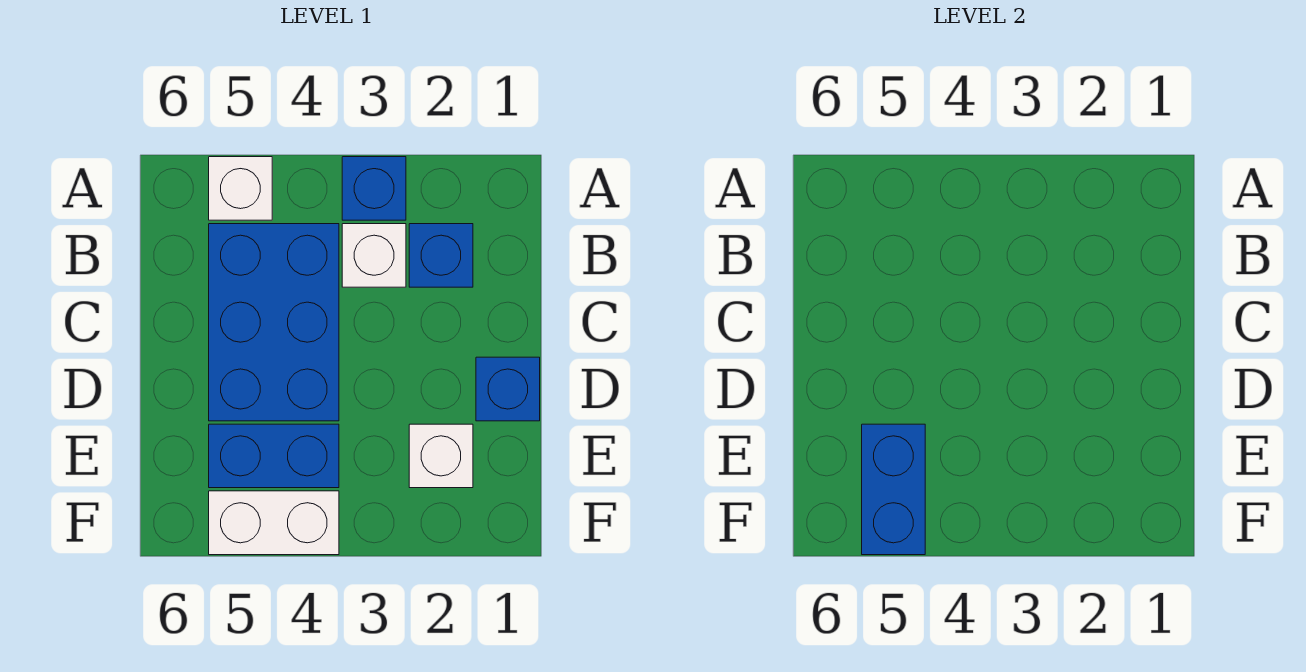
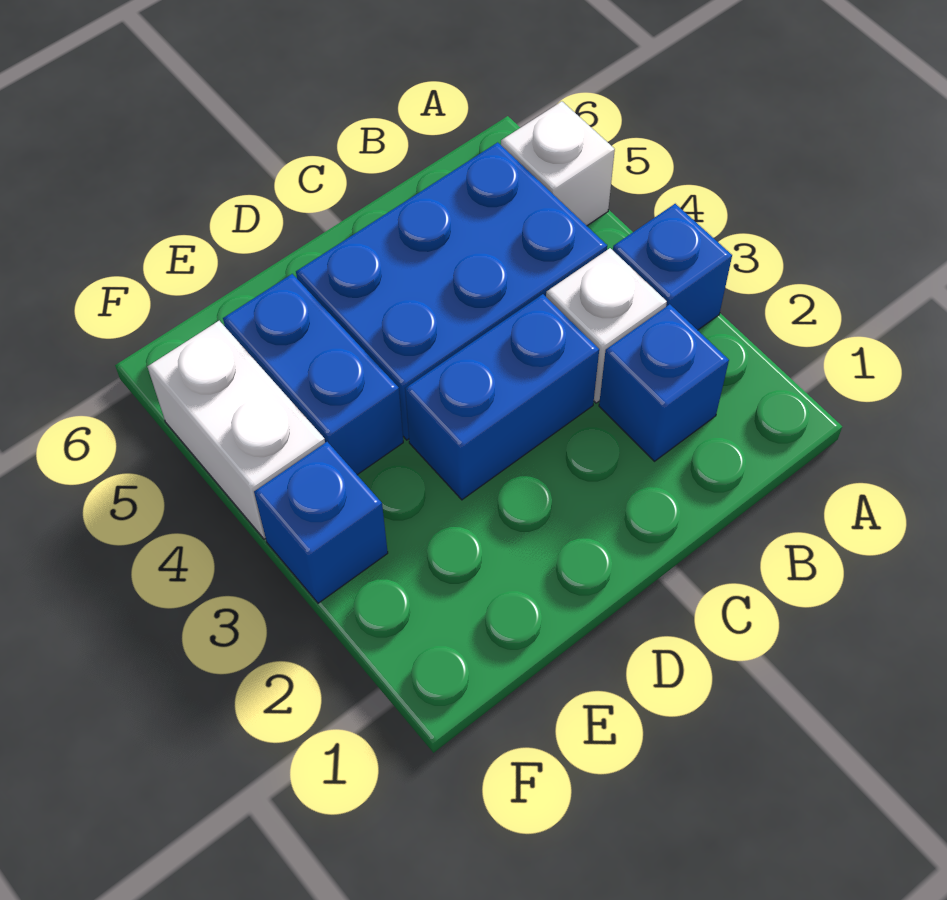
blue brick D1 level 1 -> blue brick F3 level 1
white brick E2 level 1 -> none
blue brick E5:F5 level 2 -> blue brick C3:D3 level 1

